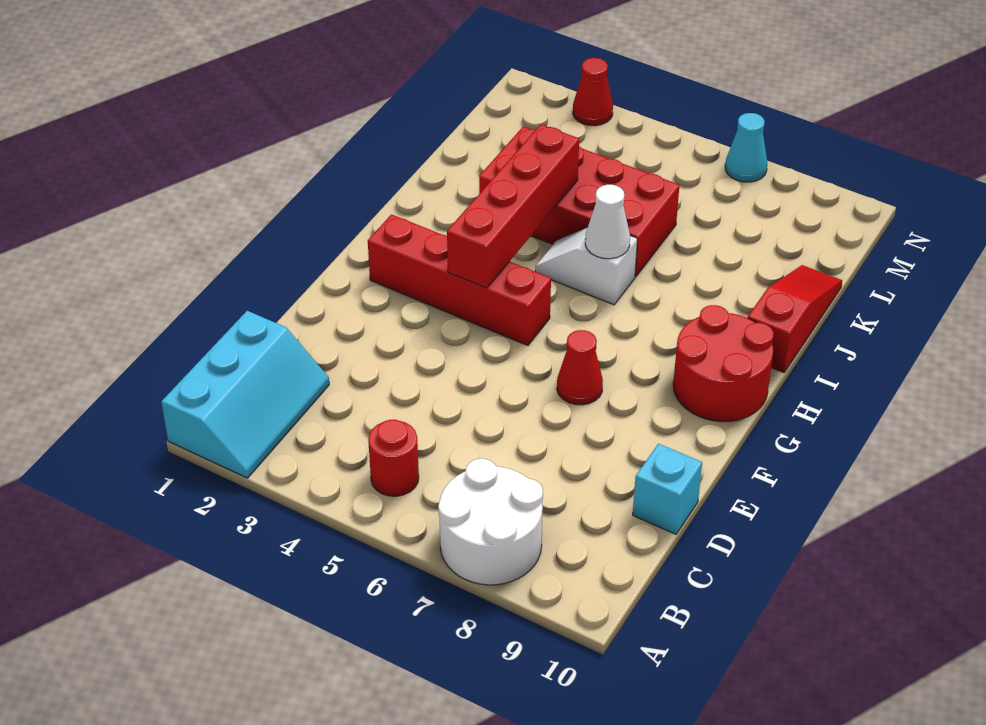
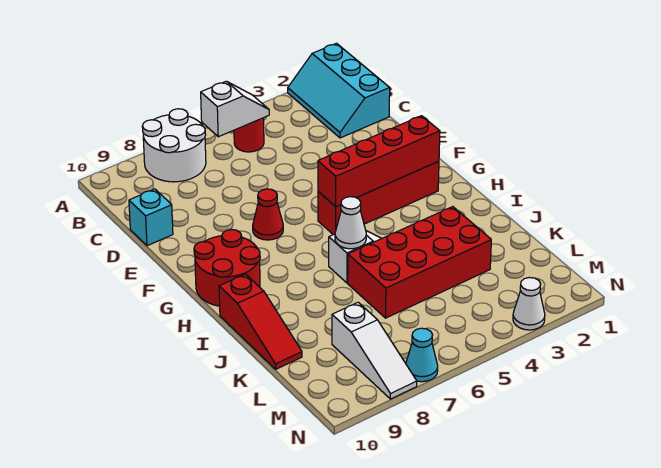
none -> white slope B5:B6 level 2 top 6
red brick G4:J4 level 2 -> red brick G2:G5 level 2
none -> white slope L8:N8 level 1 top L
red cone N3 level 1 -> white cone N3 level 1

